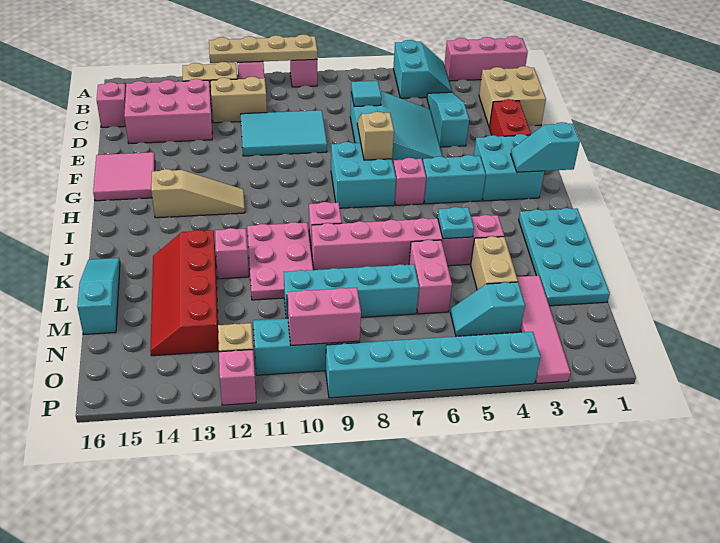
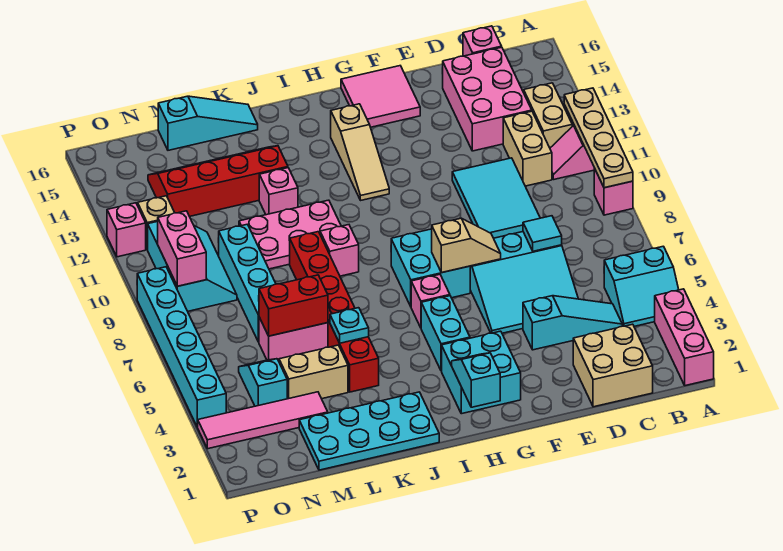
red brick E2:F2 level 1 -> red brick L6:M6 level 2
pink brick K4:K9 level 1 -> red brick K4:K9 level 1

